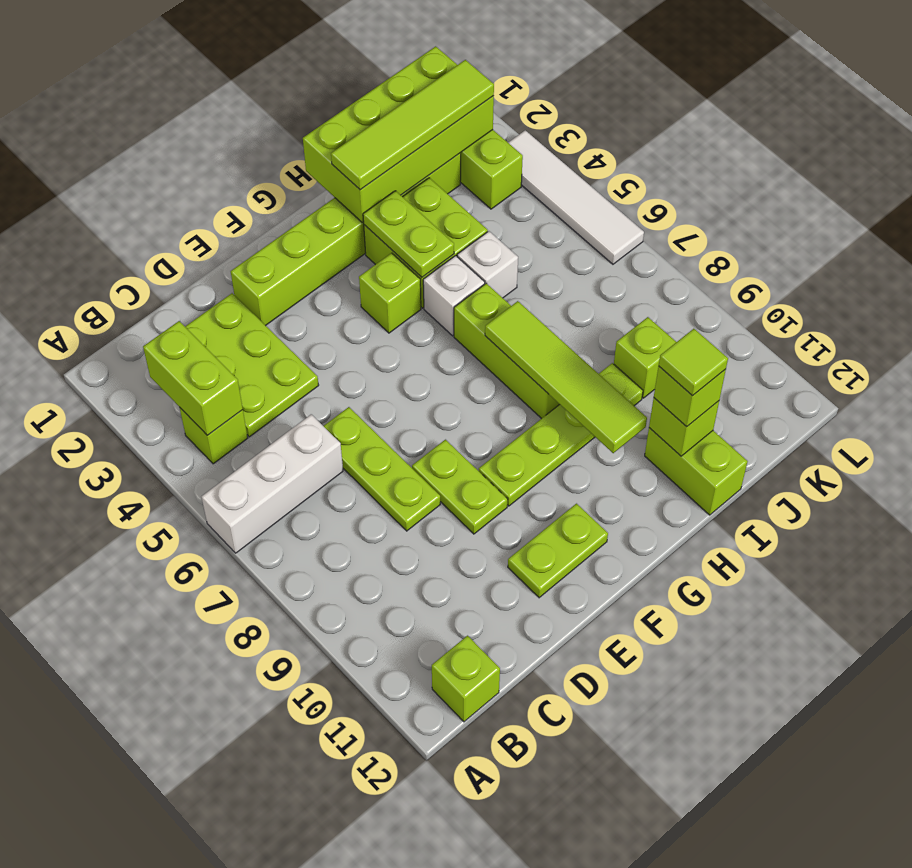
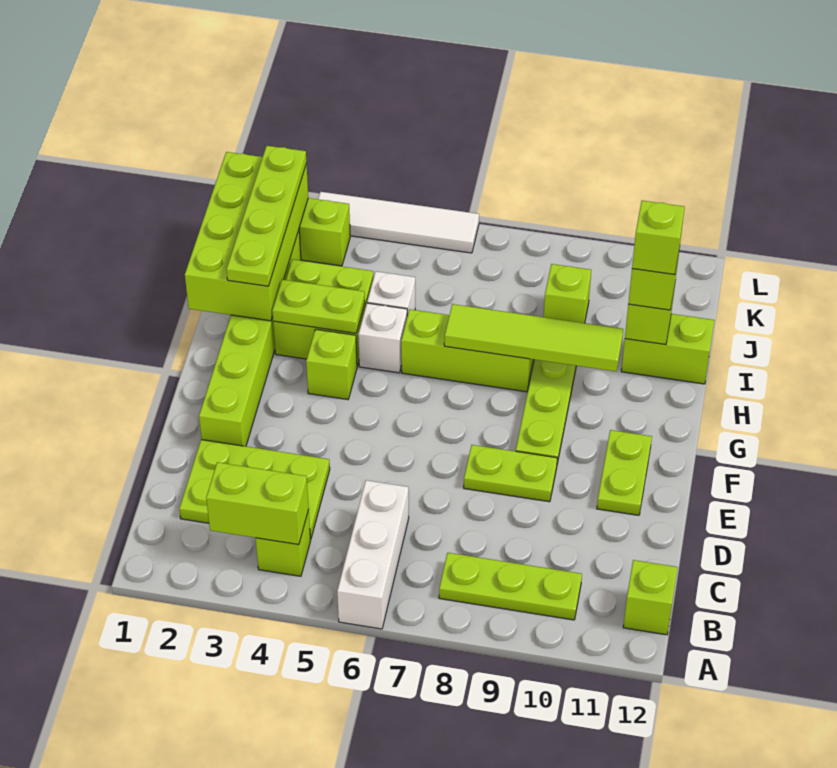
lime plate D6:D8 level 1 -> lime plate B8:B10 level 1
lime tile H2:K2 level 3 -> lime plate H2:K2 level 3
lime tile I11 level 4 -> lime brick I11 level 4

